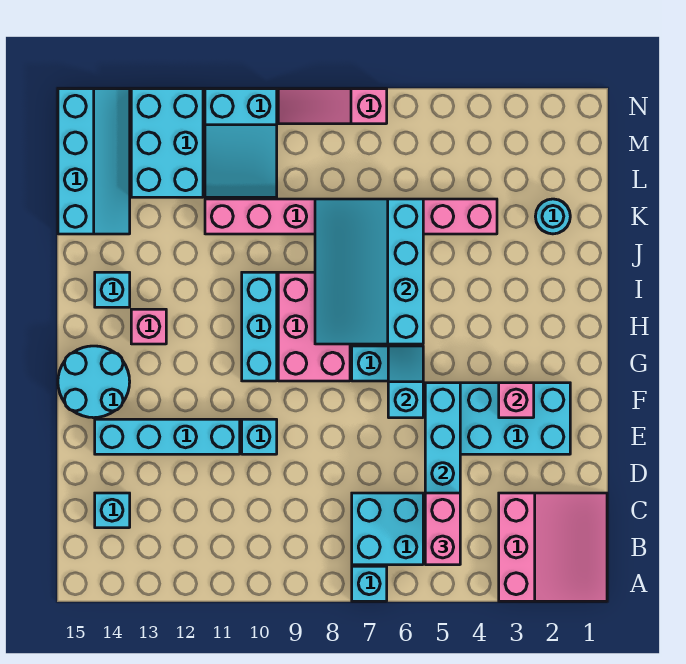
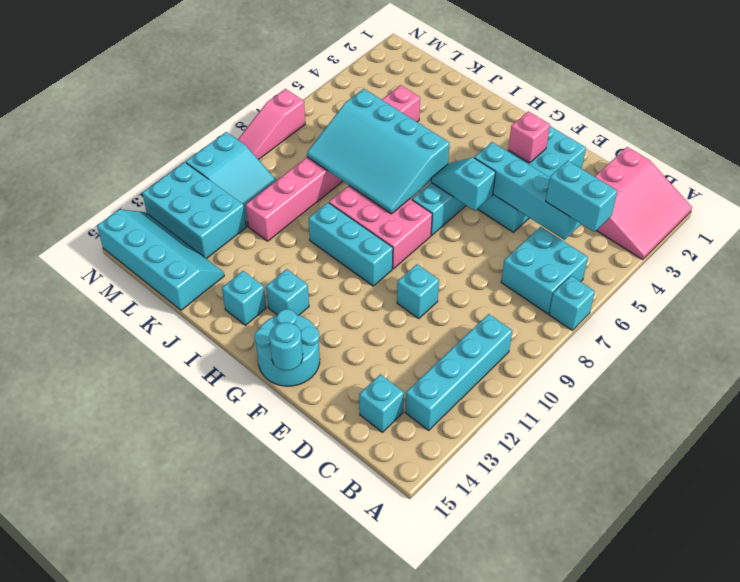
pink slope A1:C3 level 1 top 3 -> pink slope A1:C3 level 1 top C
pink brick B5:C5 level 3 -> cyan brick B5:C5 level 3
cyan brick E11:E14 level 1 -> cyan brick B10:B13 level 1
pink brick H13 level 1 -> cyan brick H13 level 1
cyan round brick K2 level 1 -> cyan round brick F15 level 2

